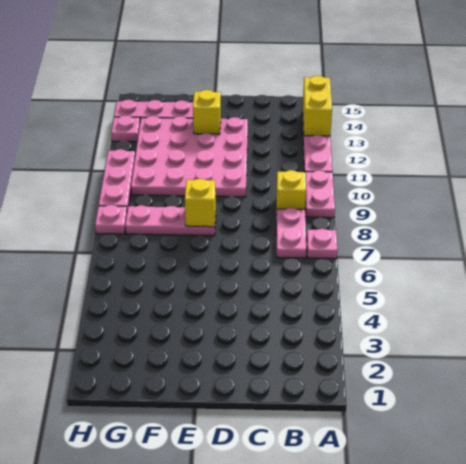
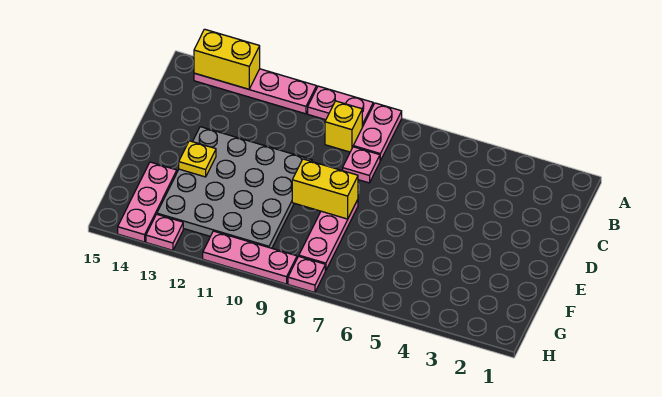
pink plate A7 level 1 -> pink plate C8 level 1
pink plate B7:B8 level 1 -> pink plate A8:B8 level 1
pink plate D10:G13 level 1 -> grey plate D10:G13 level 1
yellow brick E8 level 2 -> yellow brick E8:E9 level 2
yellow brick E13 level 2 -> yellow plate E13 level 2

